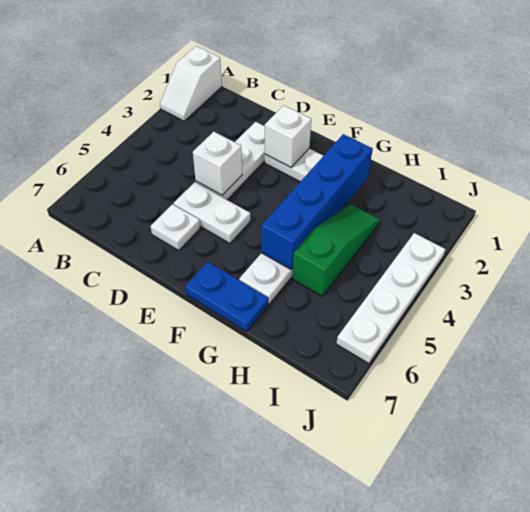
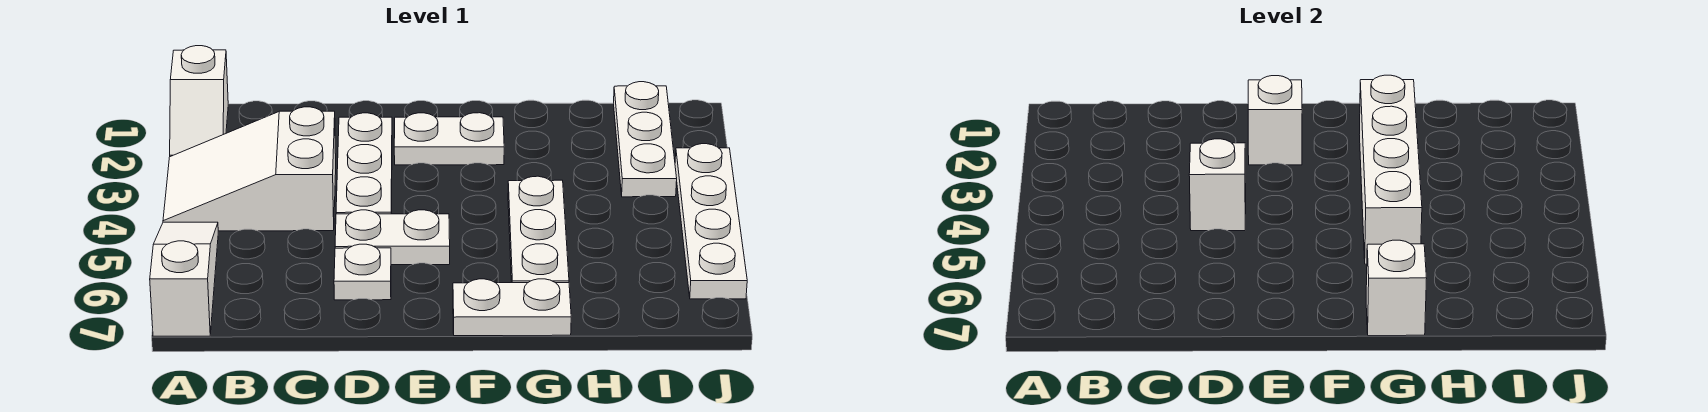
none -> white slope A3:C4 level 1 top C
none -> white slope A5:A7 level 1 top 7
blue plate F7:G7 level 1 -> white plate F7:G7 level 1
blue brick G2:G5 level 2 -> white brick G2:G5 level 2
none -> white brick G7 level 2
green slope H3:H5 level 1 top 5 -> none
none -> white plate I1:I3 level 1

